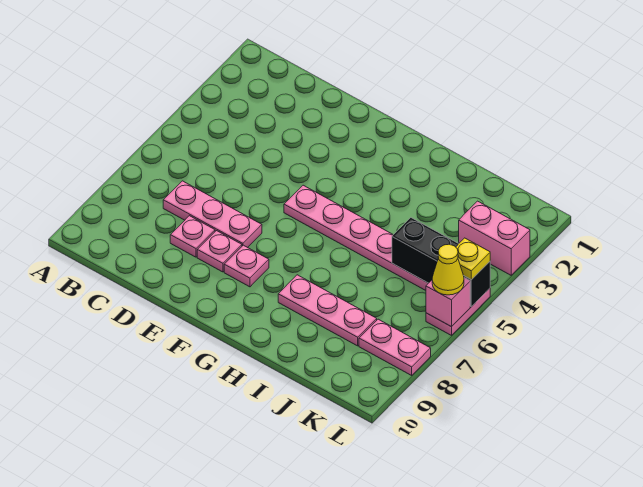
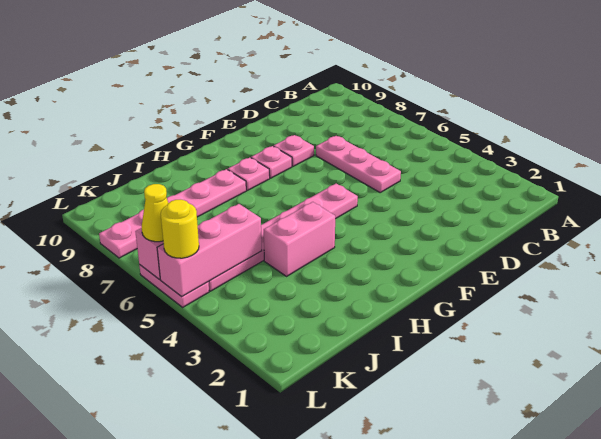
pink plate C7:E7 level 1 -> pink plate D5:D7 level 1
pink plate D8 level 1 -> pink plate G8 level 1
black brick J5:L5 level 2 -> pink brick J5:L5 level 2
pink brick K3:L3 level 1 -> pink brick H4:I4 level 1
yellow plate L5 level 3 -> yellow round brick L5 level 3

